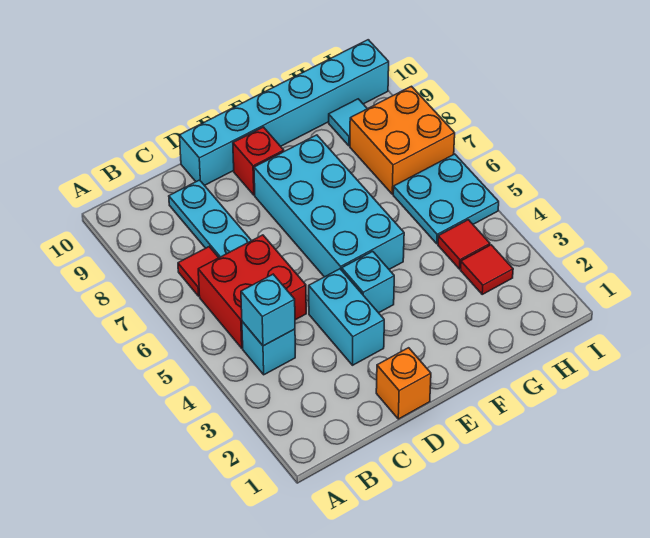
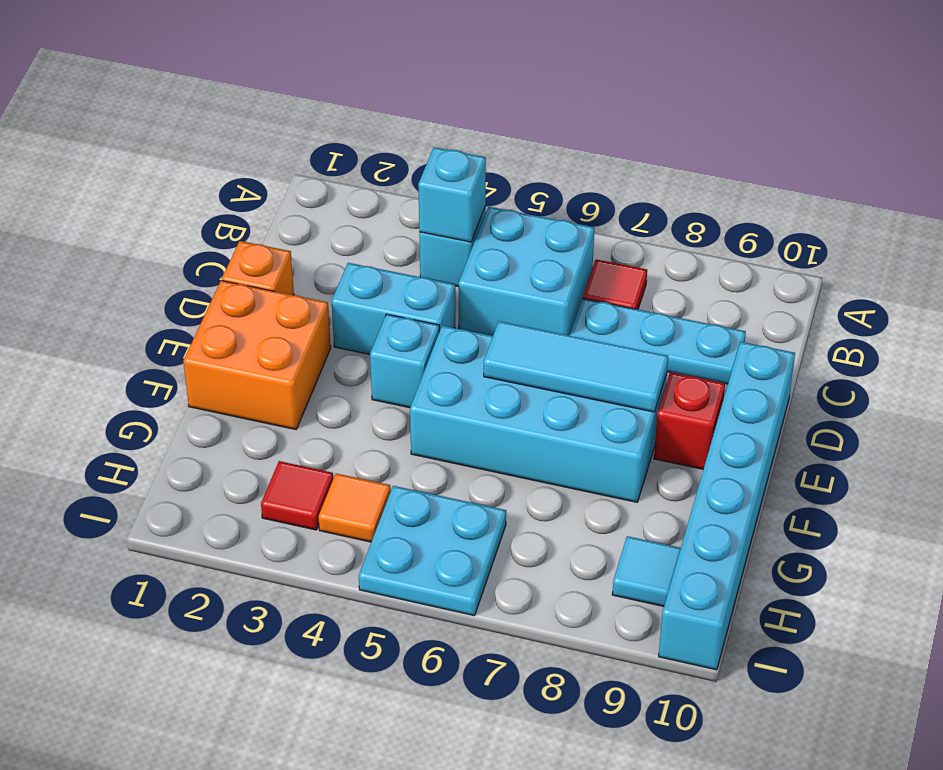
red brick B5:C6 level 1 -> cyan brick B5:C6 level 1
none -> cyan tile E6:E8 level 2
red tile H4 level 1 -> orange tile H4 level 1
orange brick H7:I8 level 1 -> orange brick E1:F2 level 1

